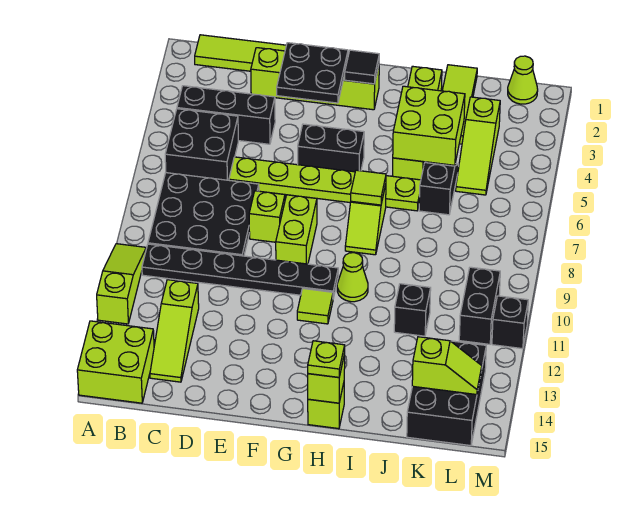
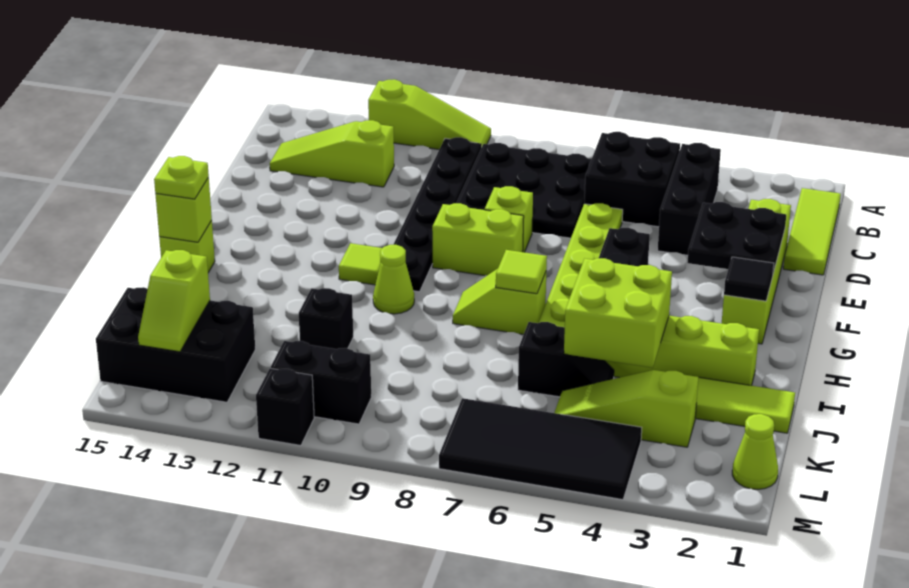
lime brick A14:B15 level 1 -> none
none -> black tile L4:M7 level 1

